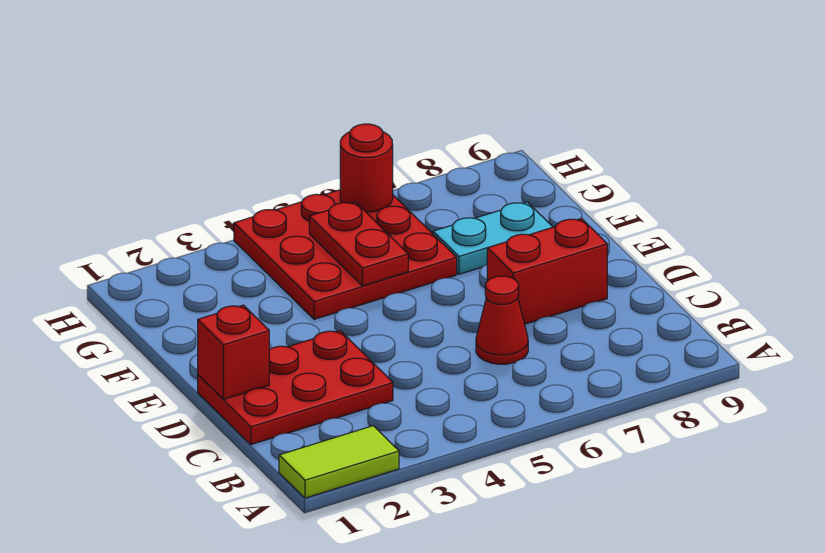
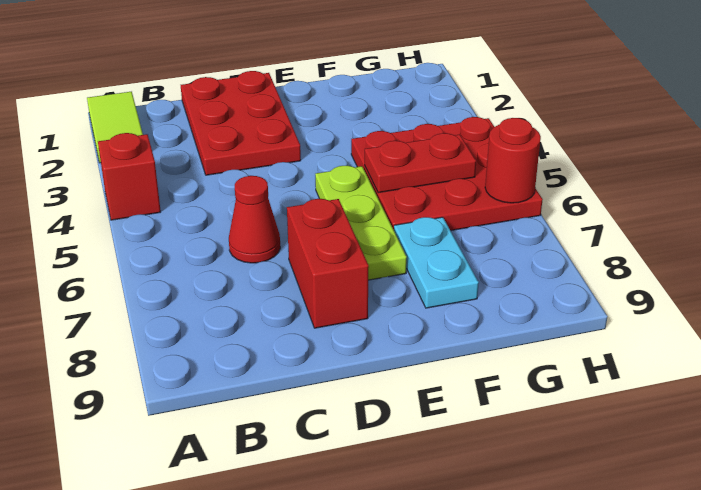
red brick D1 level 2 -> red brick A4 level 1
none -> lime plate E5:E7 level 1

